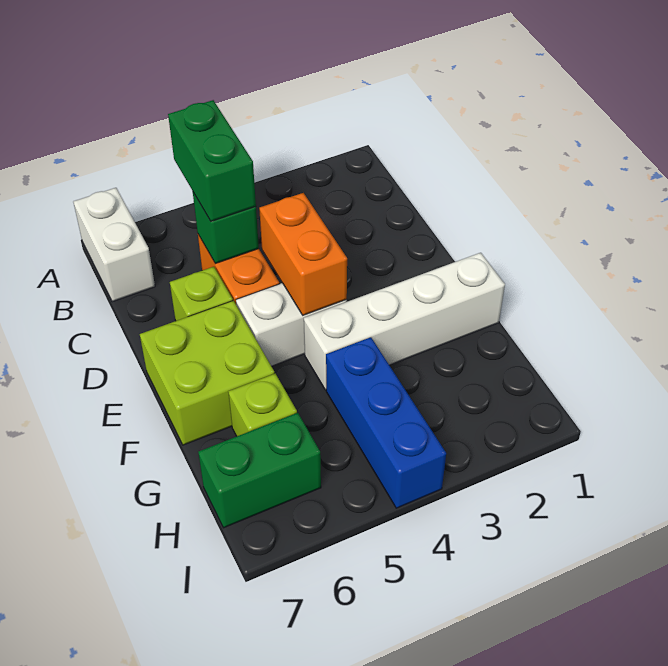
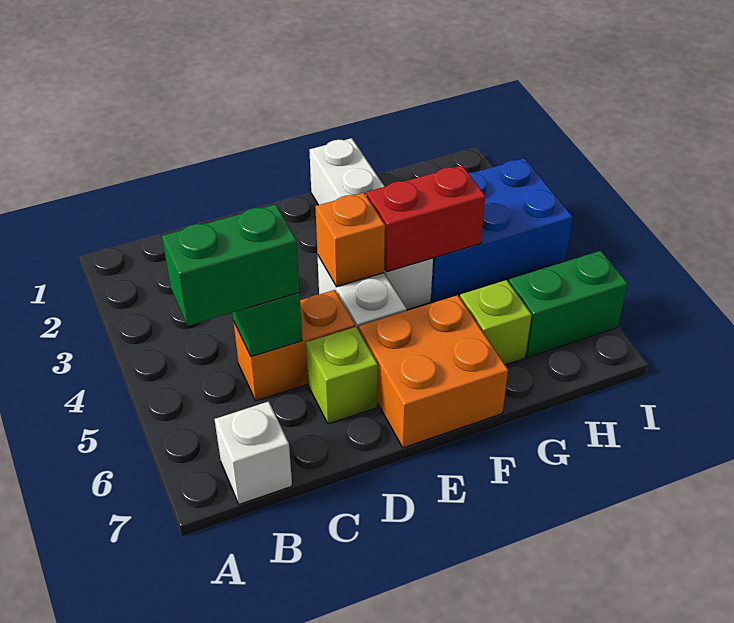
white brick A7:B7 level 1 -> white brick B7 level 1
orange brick D4:E4 level 2 -> orange brick E4 level 2
lime brick E6:F7 level 1 -> orange brick E6:F7 level 1
none -> red brick F4:G4 level 2
blue brick G4:I4 level 1 -> blue brick G3:I4 level 1
green brick H6:H7 level 1 -> green brick H6:I6 level 1

